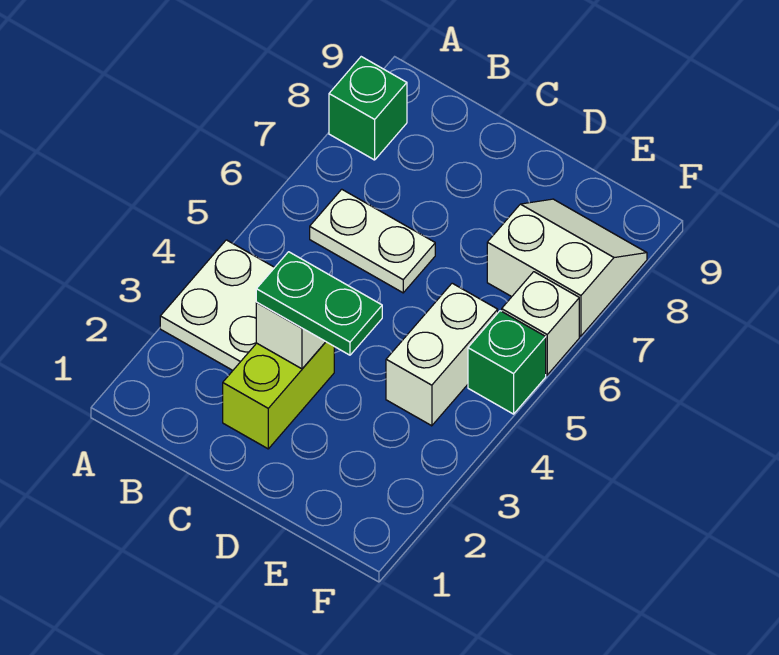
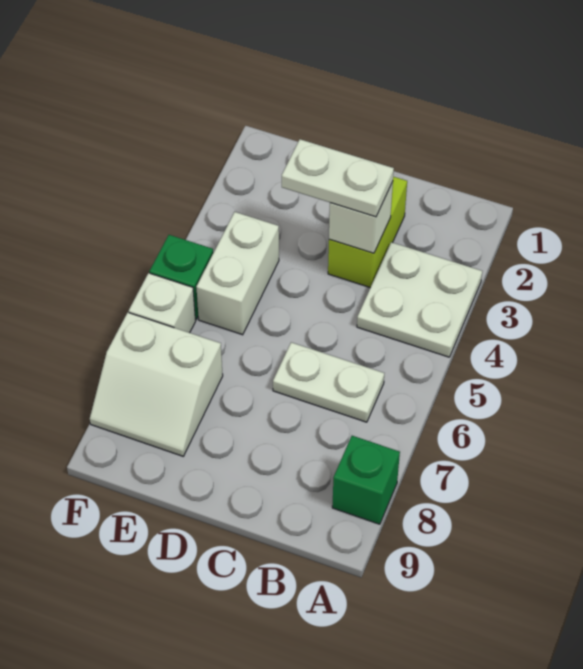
green plate C3:D3 level 3 -> white plate C3:D3 level 3

